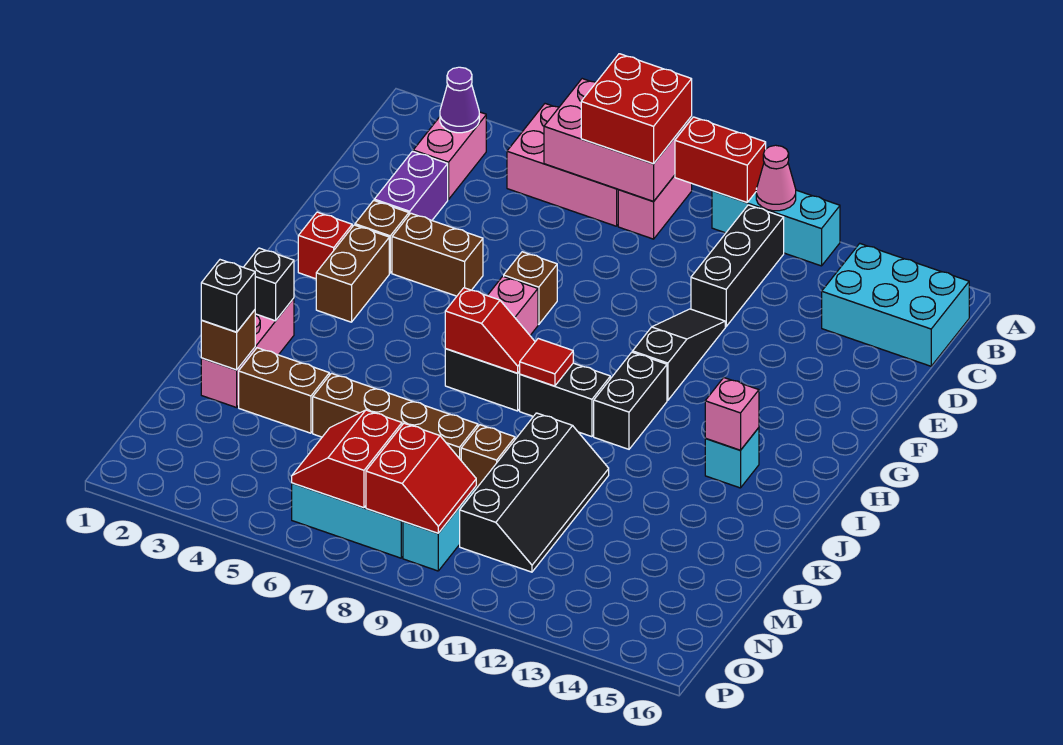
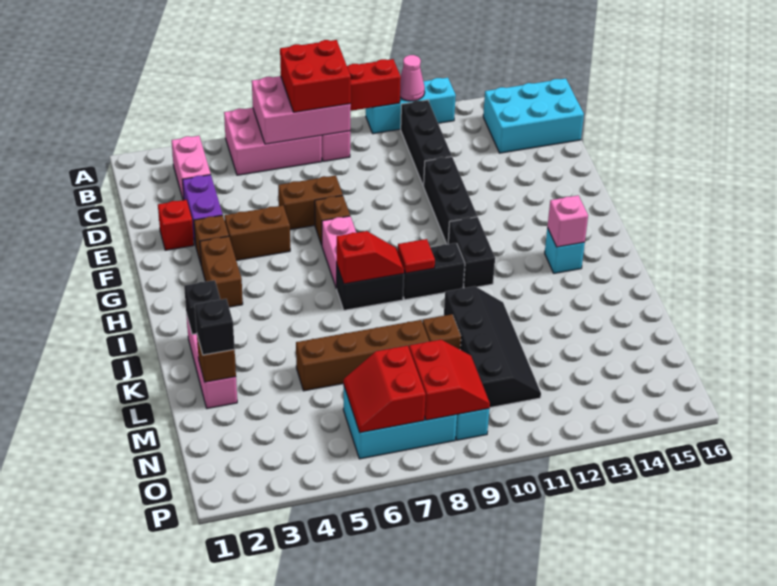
purple cone B3 level 2 -> none
black slope E11:G11 level 1 top G -> black brick E11:G11 level 1
red brick G2 level 1 -> red brick E2 level 1
brown brick L3:L4 level 1 -> brown brick E6:E7 level 1

